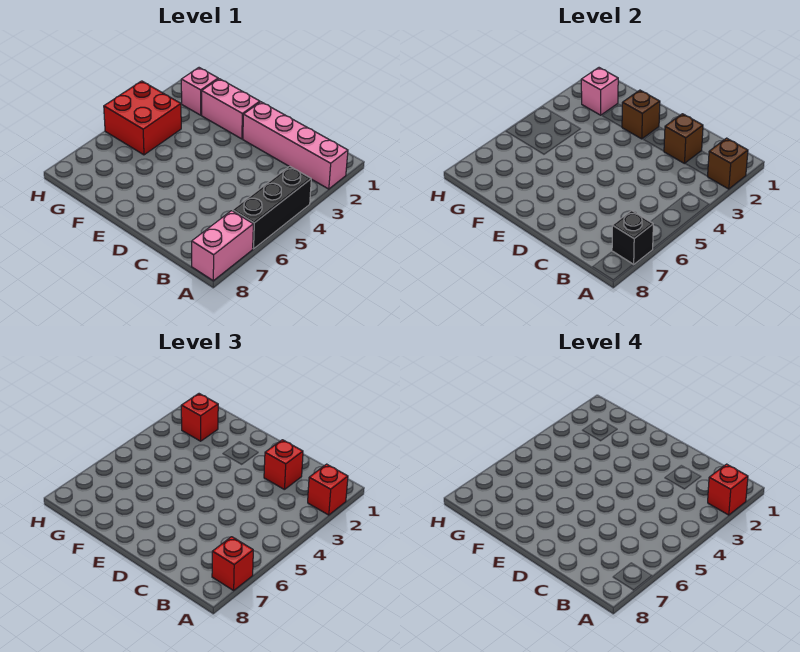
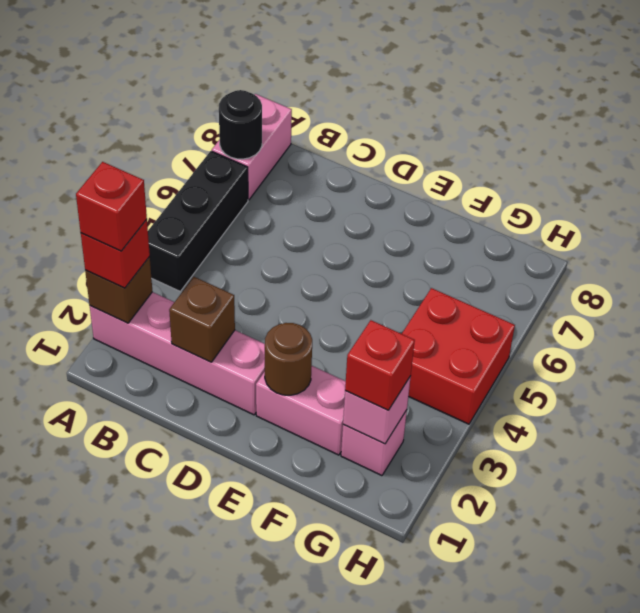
black brick A7 level 2 -> black round brick A7 level 2
red brick A7 level 3 -> none
red brick C2 level 3 -> none
brown brick E2 level 2 -> brown round brick E2 level 2

